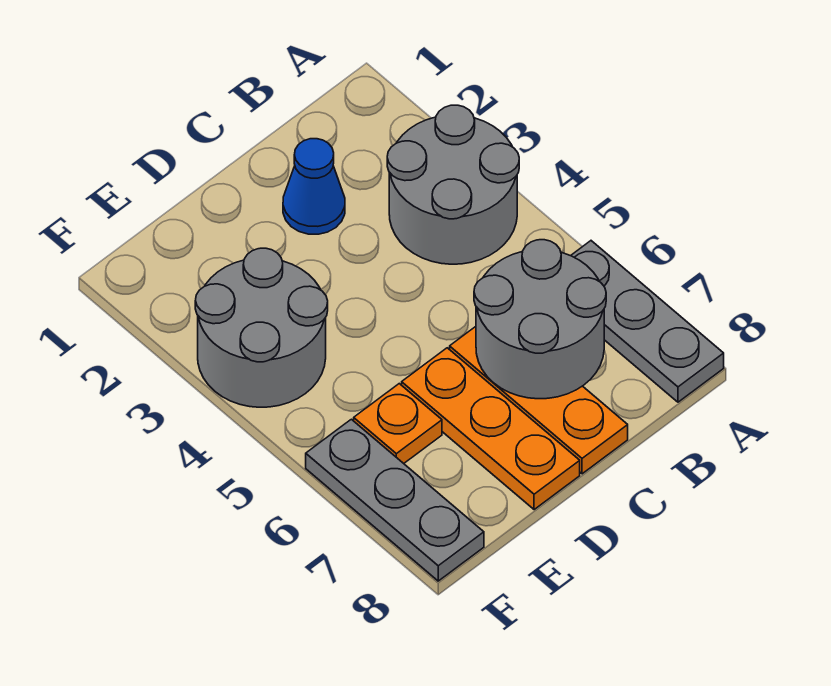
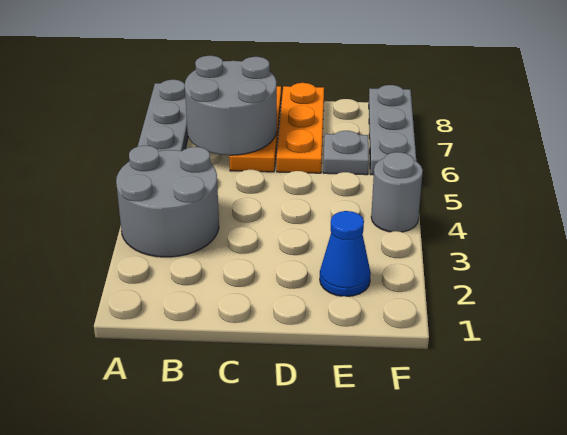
blue cone C2 level 1 -> blue cone E2 level 1
grey round brick E3:F4 level 1 -> grey round brick F4 level 1
orange plate E6 level 1 -> grey plate E6 level 1

